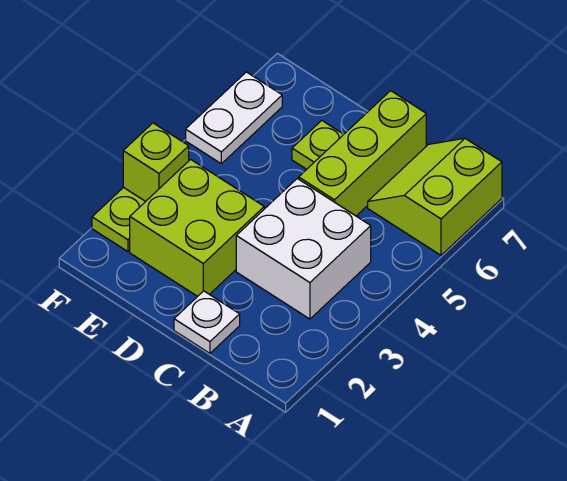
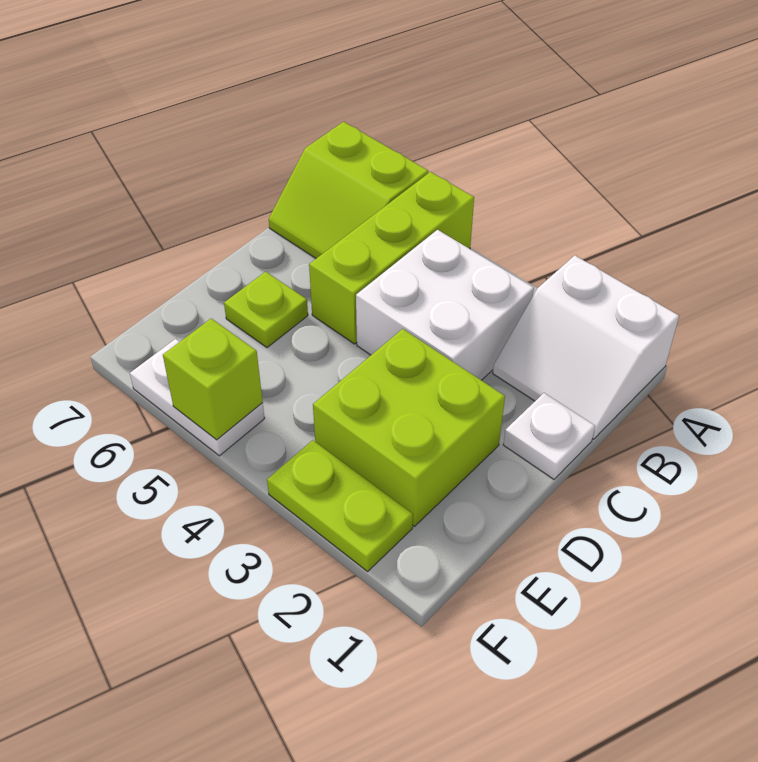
none -> white slope A1:B2 level 1 top A
lime brick C5:C7 level 1 -> lime brick A5:C5 level 1
lime brick F3 level 2 -> lime brick F5 level 2

